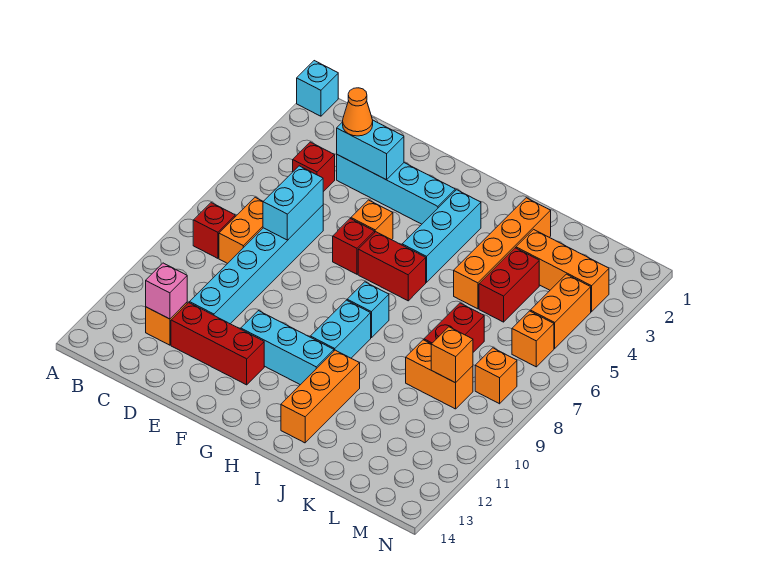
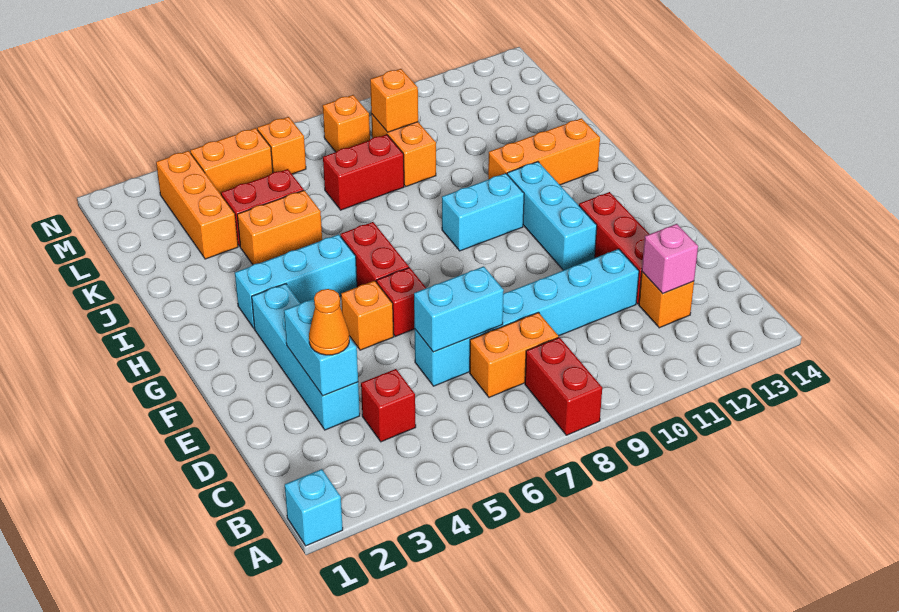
red brick B8 level 1 -> red brick A8:B8 level 1
cyan brick H8 level 1 -> none
orange brick J2:J5 level 1 -> orange brick J4:J5 level 1

